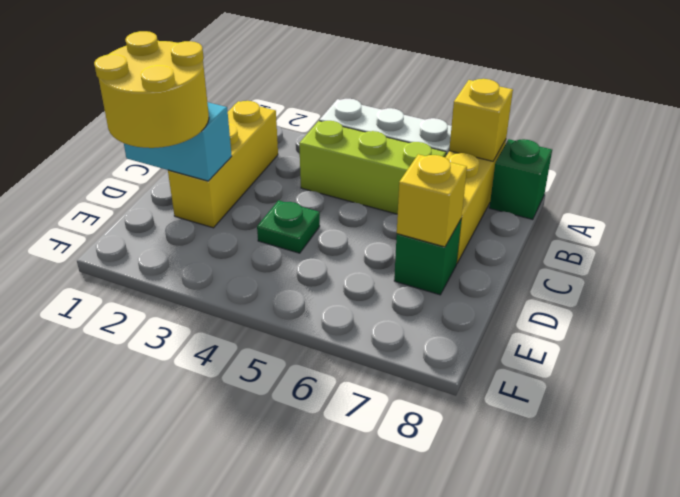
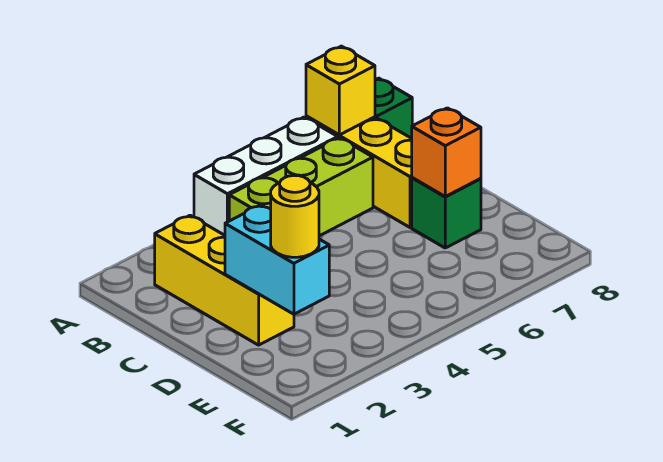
cyan brick D1:D2 level 2 -> cyan brick D2:E2 level 2
yellow round brick D1:E2 level 3 -> yellow round brick E2 level 3
green plate D4 level 1 -> none
yellow brick D7 level 2 -> orange brick D7 level 2

